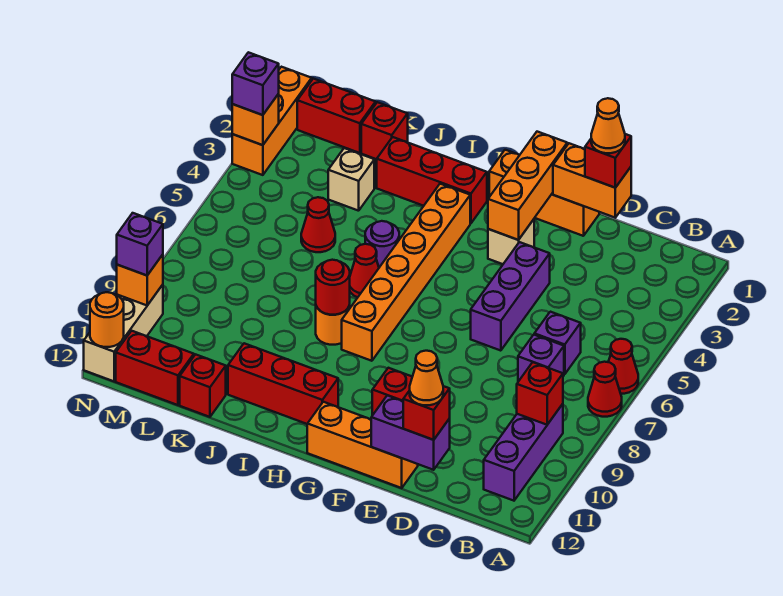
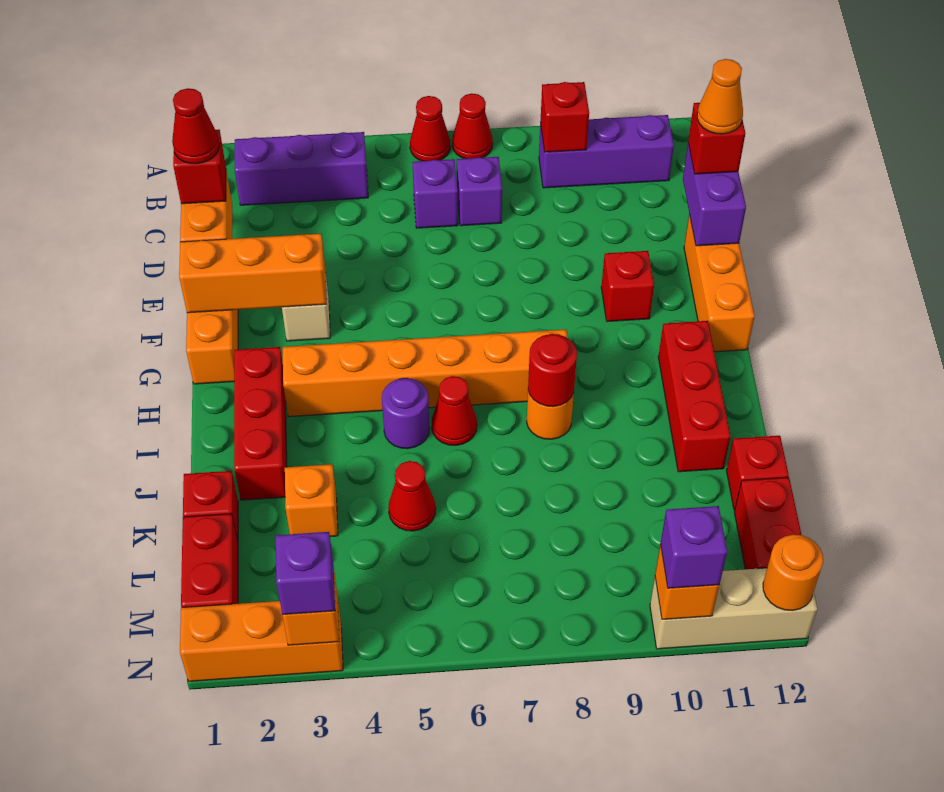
orange cone D1 level 4 -> red cone D1 level 4
purple brick E4:E6 level 1 -> purple brick B2:B4 level 1
tan brick K3 level 1 -> orange brick K3 level 1

